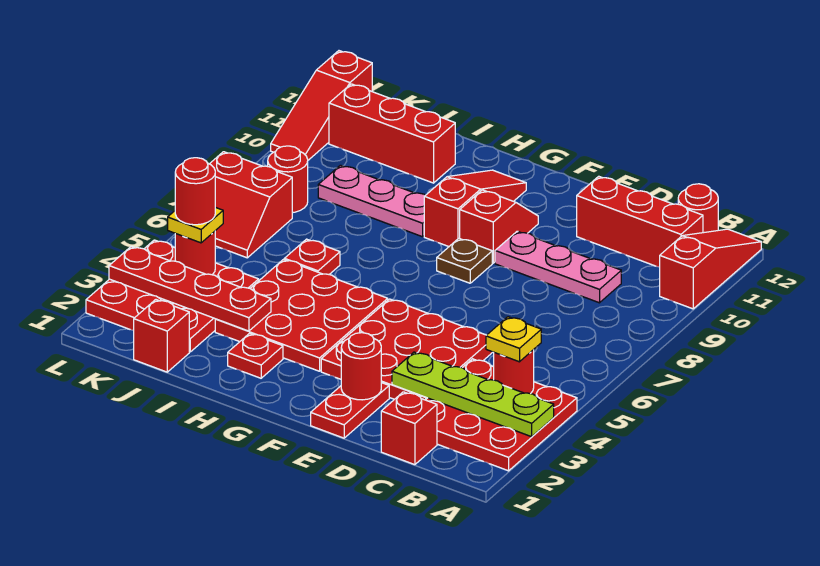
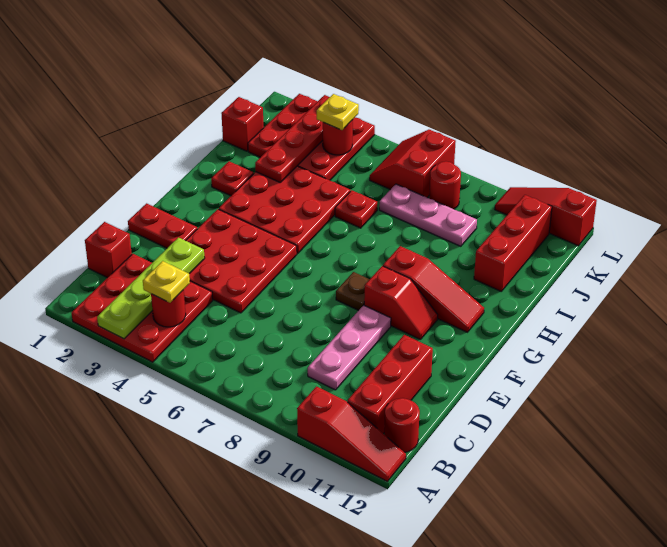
red round brick E2 level 2 -> none
pink plate H9:J9 level 1 -> pink plate J7:J9 level 1
red round brick K4 level 4 -> none

